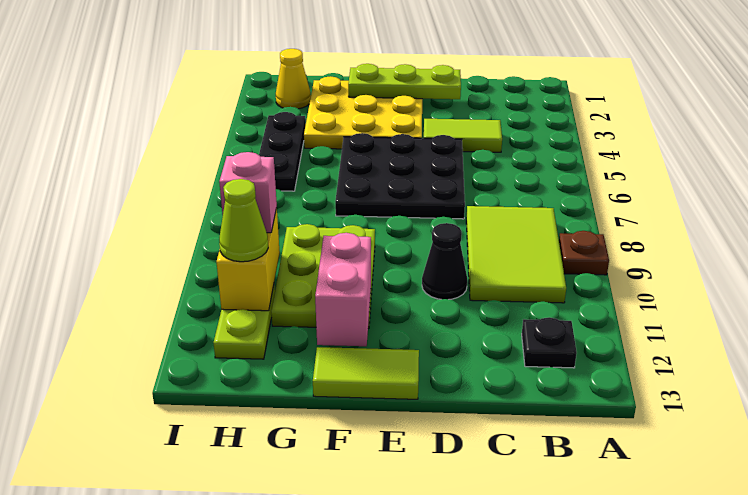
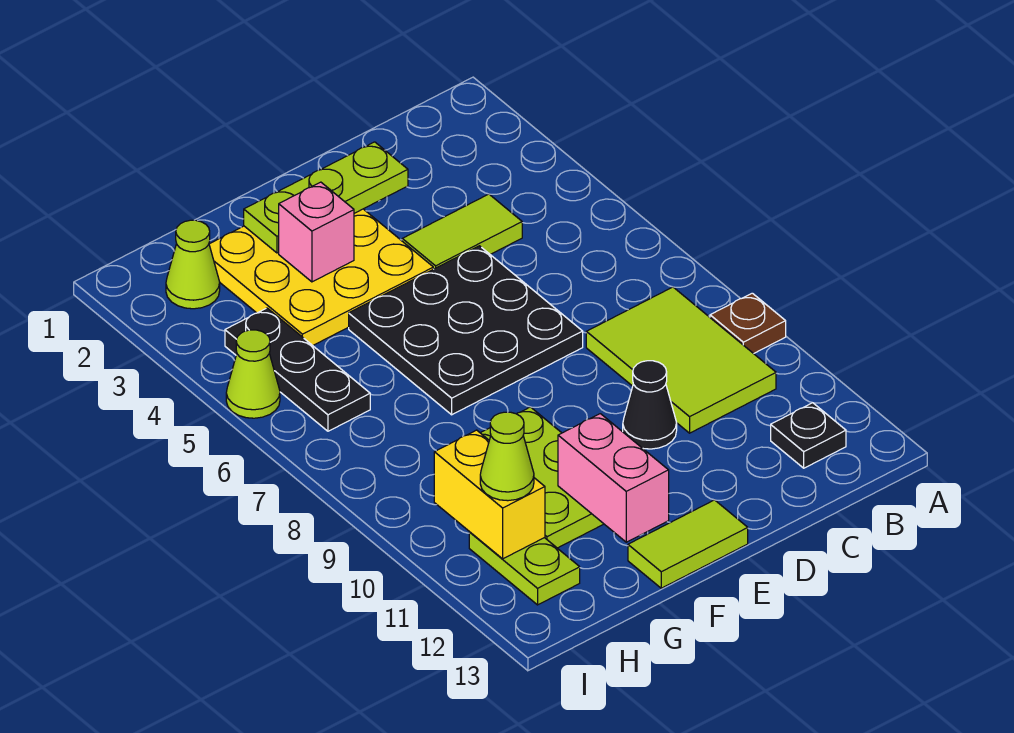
yellow cone H2 level 1 -> lime cone H2 level 1
pink brick H10 level 3 -> pink brick F3 level 2
none -> lime cone I5 level 1

